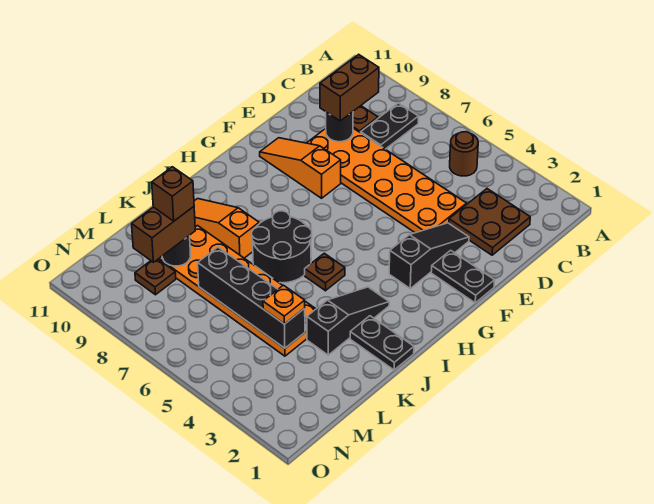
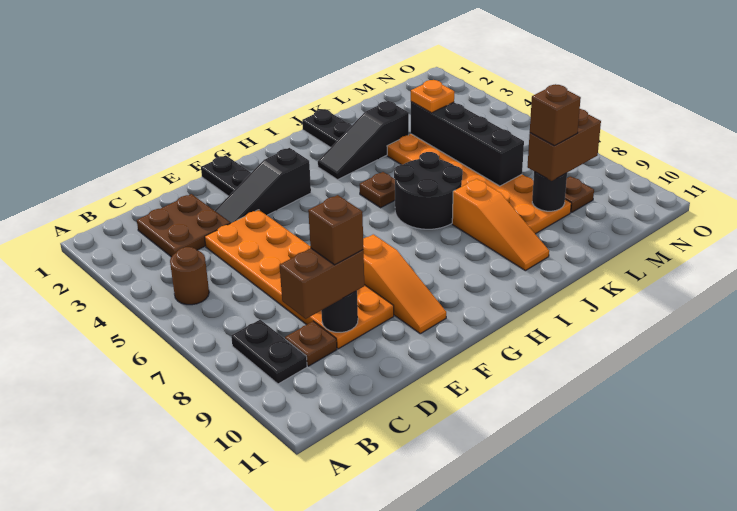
black plate B8:C8 level 1 -> black plate B8:B9 level 1
none -> brown brick D9 level 4

